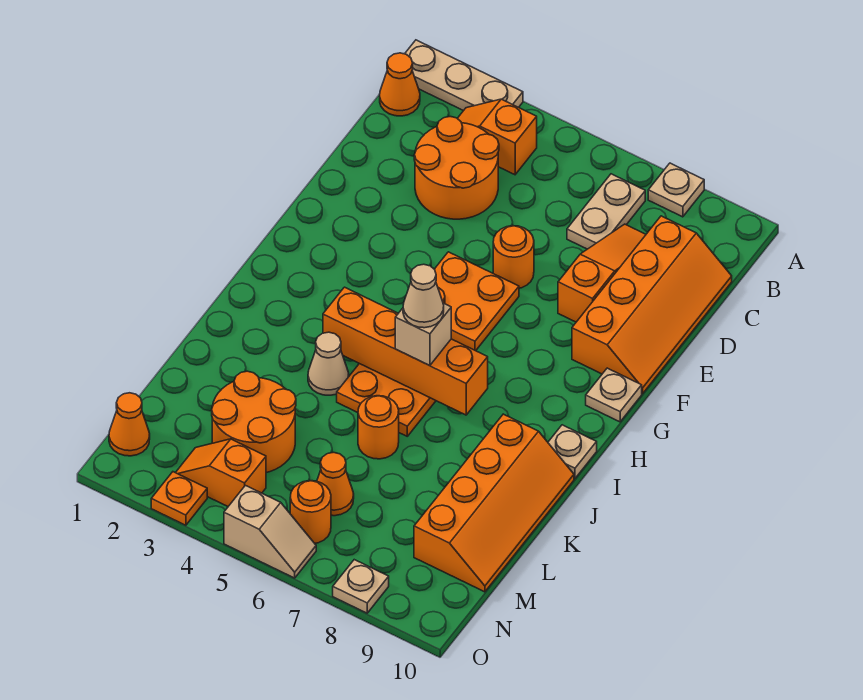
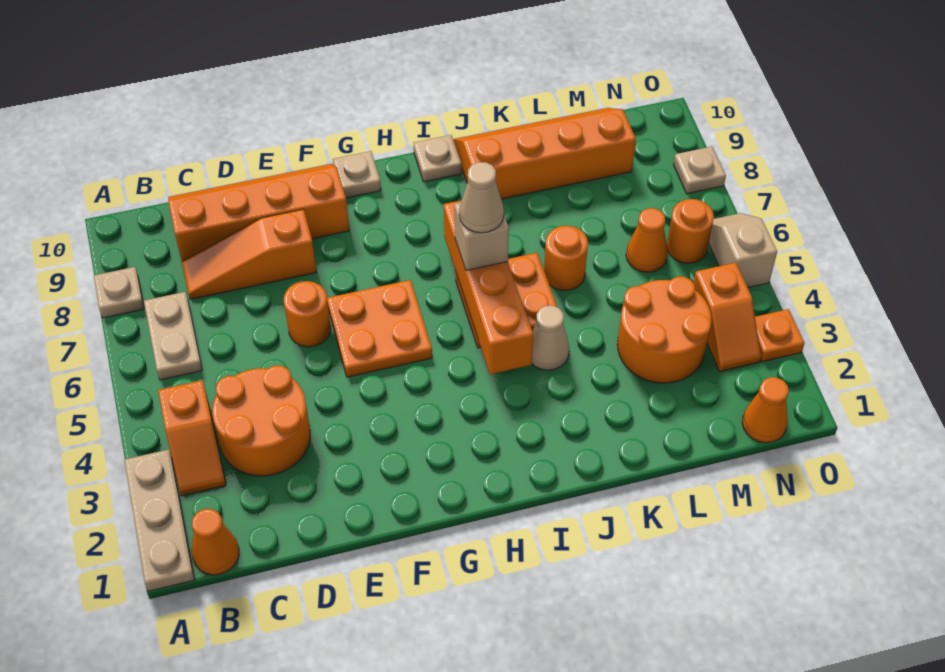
tan plate B7:C7 level 1 -> tan plate B6:B7 level 1

